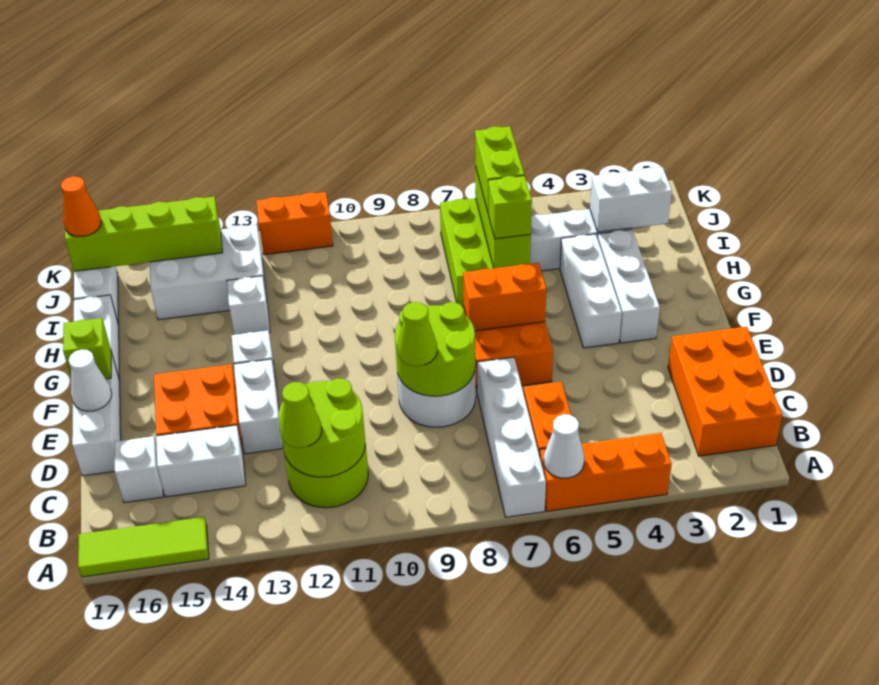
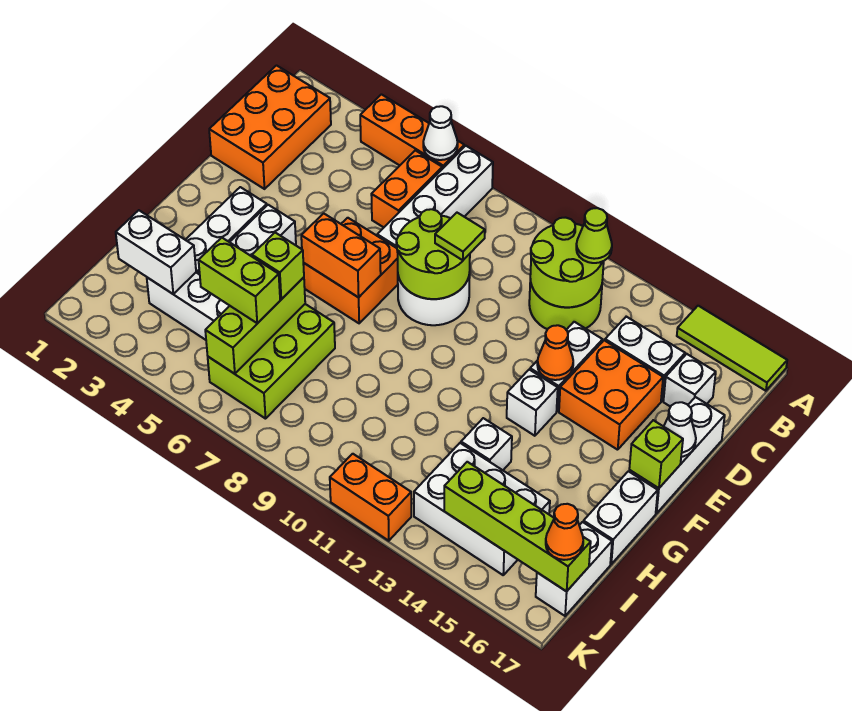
lime cone D9 level 3 -> lime tile D9 level 3
none -> orange cone E13 level 2
lime brick I6:J6 level 3 -> lime brick I5:I6 level 3

